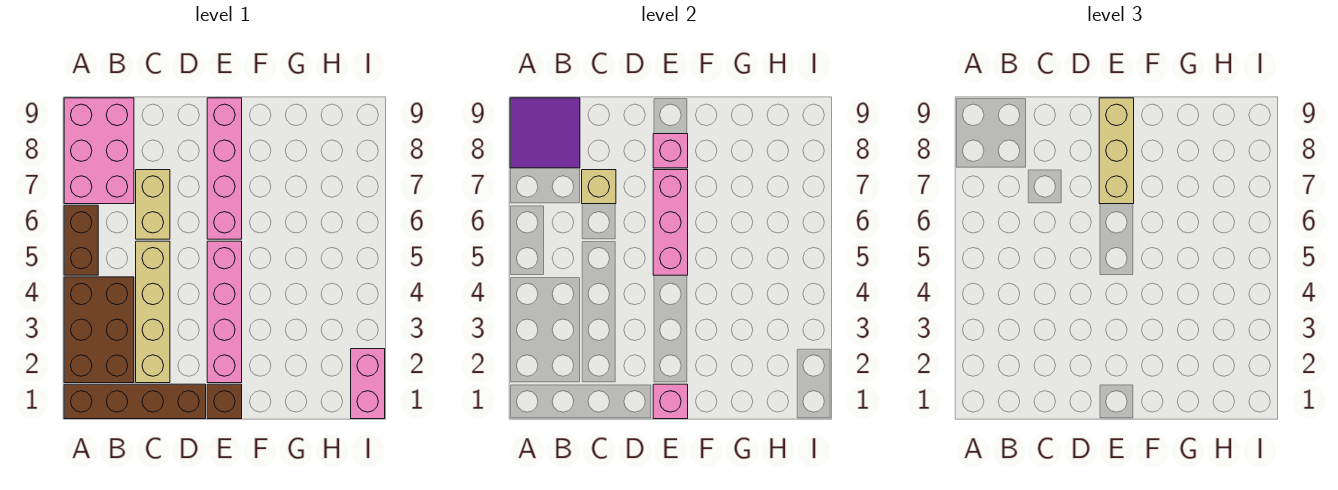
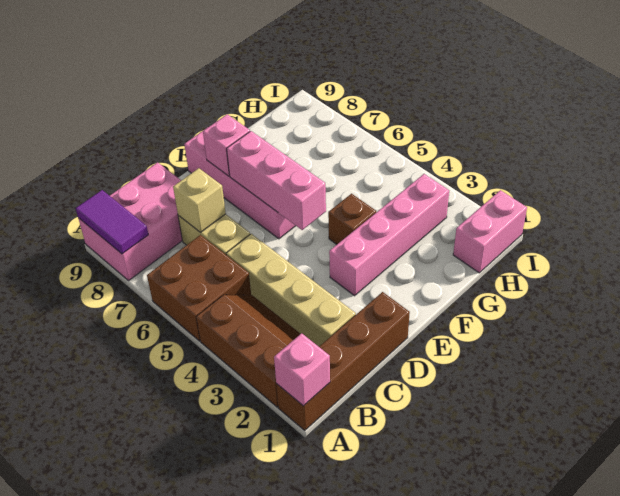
brown brick A2:B4 level 1 -> brown slope A2:B4 level 1 top A
brown brick A5:A6 level 1 -> brown brick A5:B6 level 1
pink brick A7:B9 level 1 -> pink brick A8:C9 level 1
purple tile A8:B9 level 2 -> purple tile A8:A9 level 2
brown brick E1 level 1 -> brown brick F4 level 1
pink brick E1 level 2 -> pink brick A1 level 2
pink brick E2:E5 level 1 -> pink brick E3:H3 level 1
tan brick E7:E9 level 3 -> none
pink brick I1:I2 level 1 -> pink brick H1:I1 level 1

